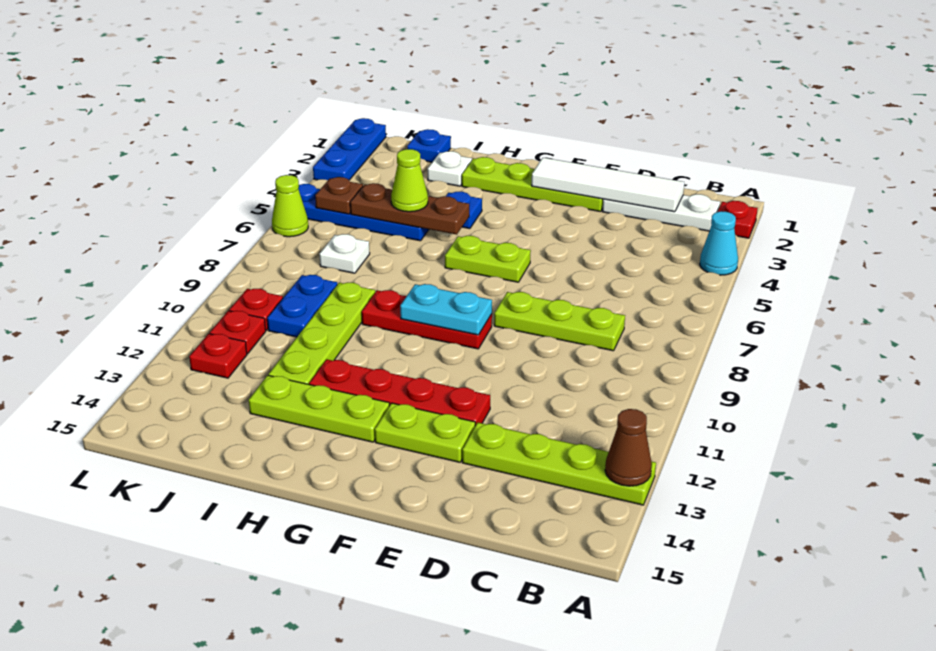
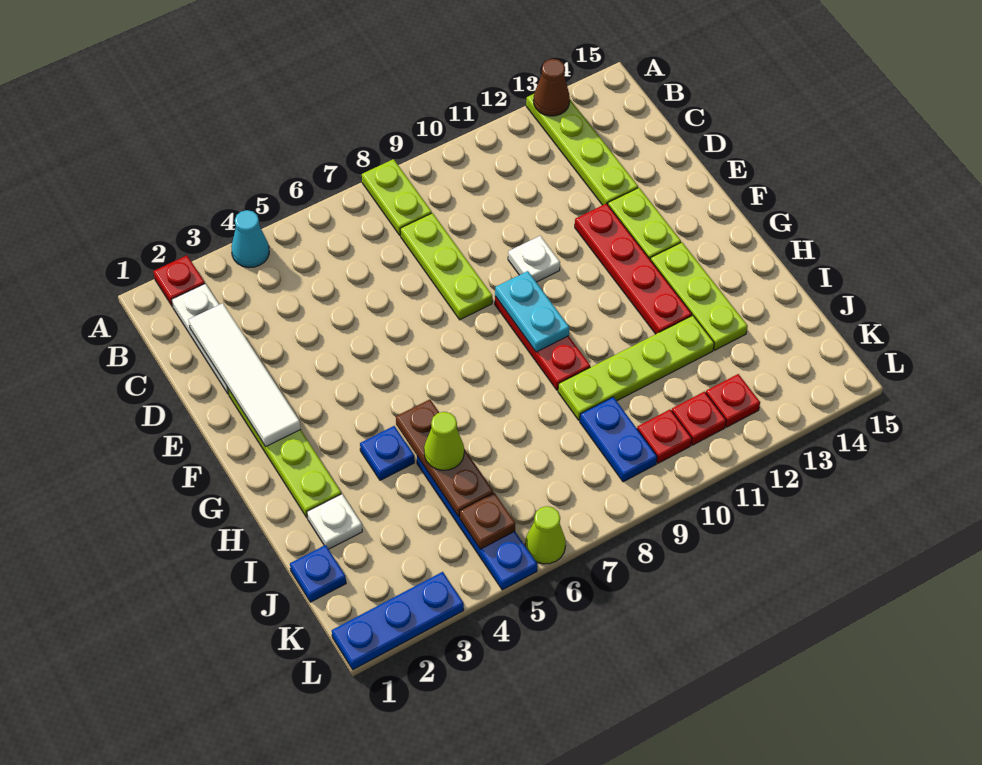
lime plate F6:G6 level 1 -> lime plate A8:B8 level 1
white plate J7 level 1 -> white plate E10 level 1
blue plate J9:J10 level 1 -> blue plate J9:K9 level 1

